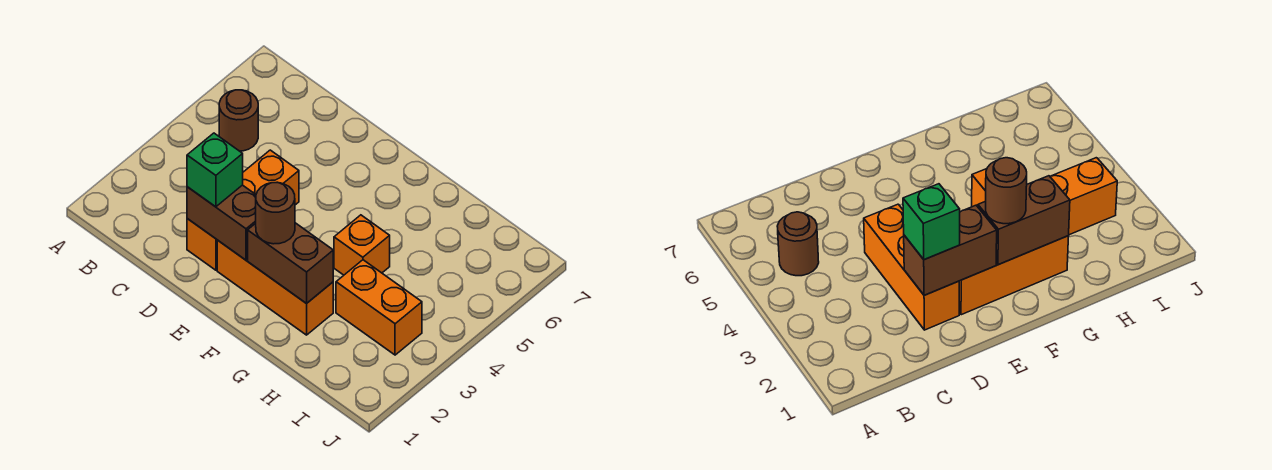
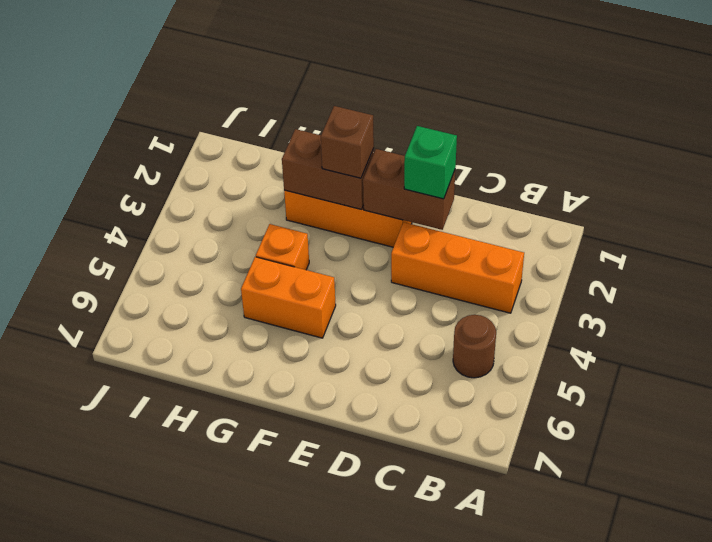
orange brick D2:D4 level 1 -> orange brick B3:D3 level 1
brown round brick F2 level 3 -> brown brick F2 level 3
orange brick H3:I3 level 1 -> orange brick F5:G5 level 1

